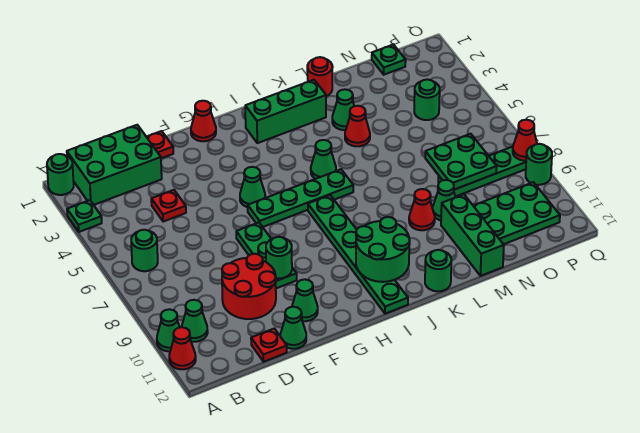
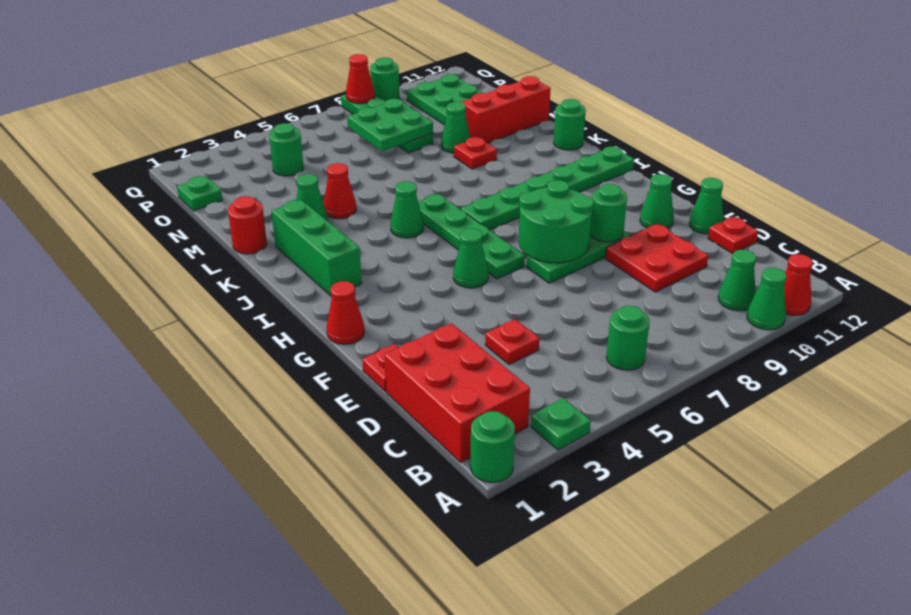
green brick B1:D2 level 1 -> red brick B1:D2 level 1
red round brick D9:E10 level 1 -> red plate D9:E10 level 1
green round brick I10:J11 level 2 -> green round brick F7:G8 level 2
red cone L9 level 1 -> red plate L9 level 1
green brick M10:M12 level 1 -> red brick M10:M12 level 1

